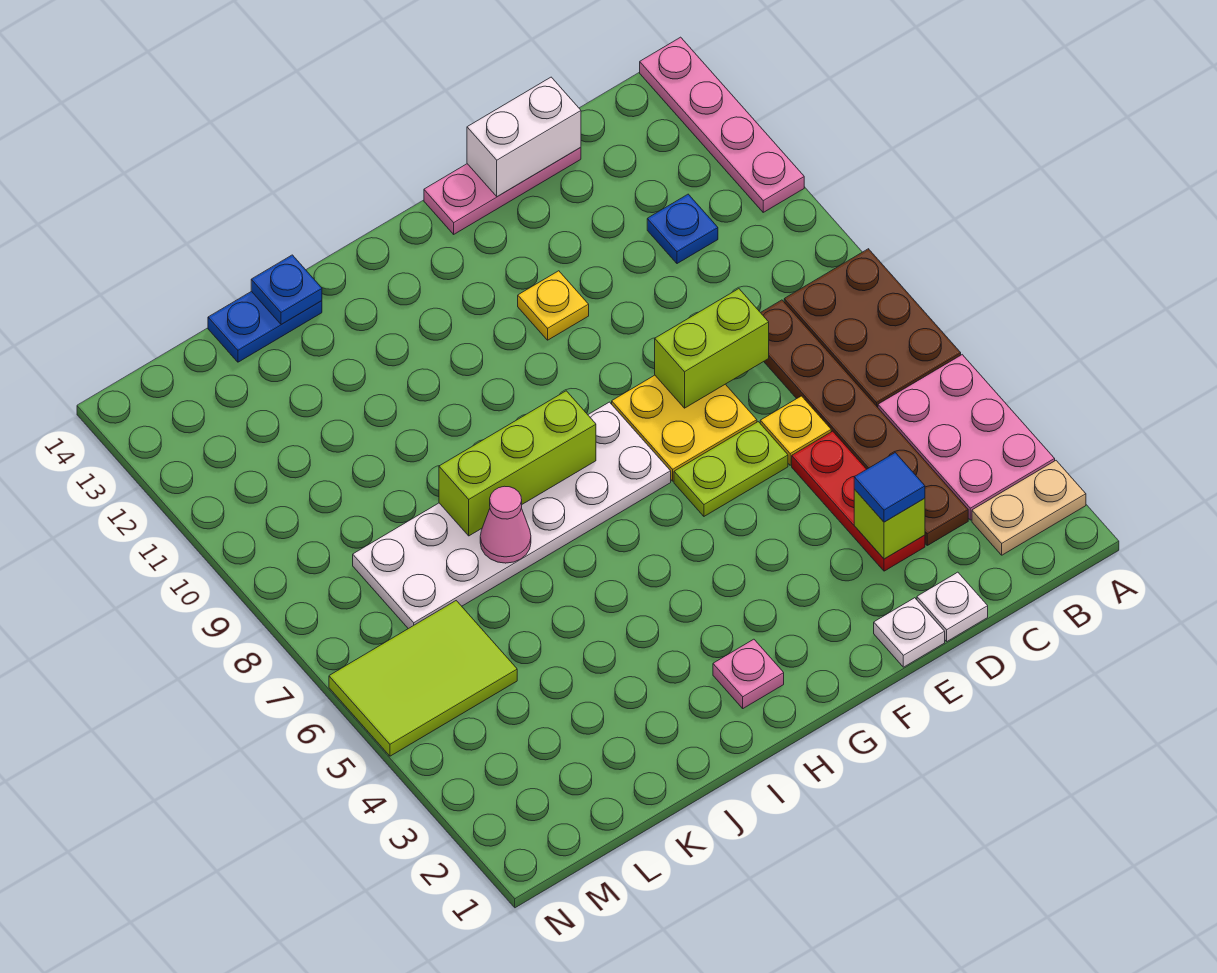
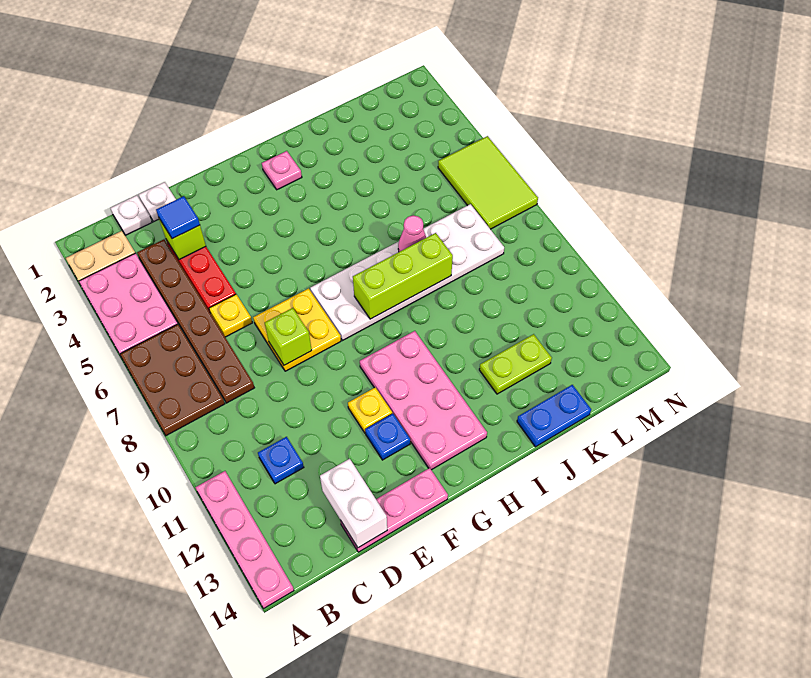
lime brick D8:E8 level 2 -> lime brick E8 level 2
white brick D14:E14 level 2 -> white brick D13:D14 level 2
white plate E1 level 1 -> white plate C1 level 1
lime plate E6:F6 level 1 -> lime plate J12:K12 level 1
none -> pink plate G10:H13 level 1
blue plate J14 level 2 -> blue plate F12 level 1
lime tile L5:N6 level 1 -> lime tile M5:N7 level 1

